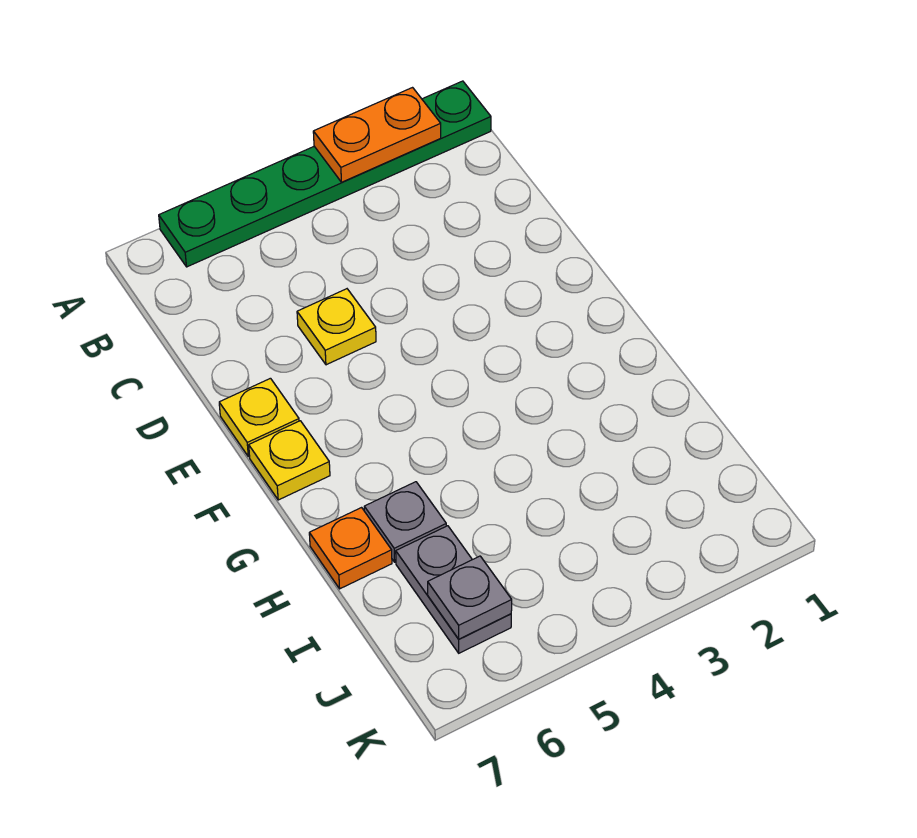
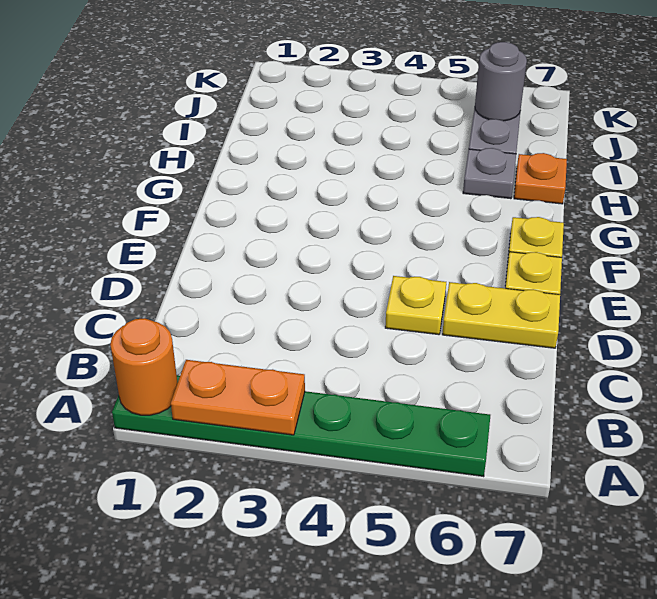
none -> orange round brick A1 level 2
none -> yellow plate D6:D7 level 1
grey plate J6 level 2 -> grey round brick J6 level 2

